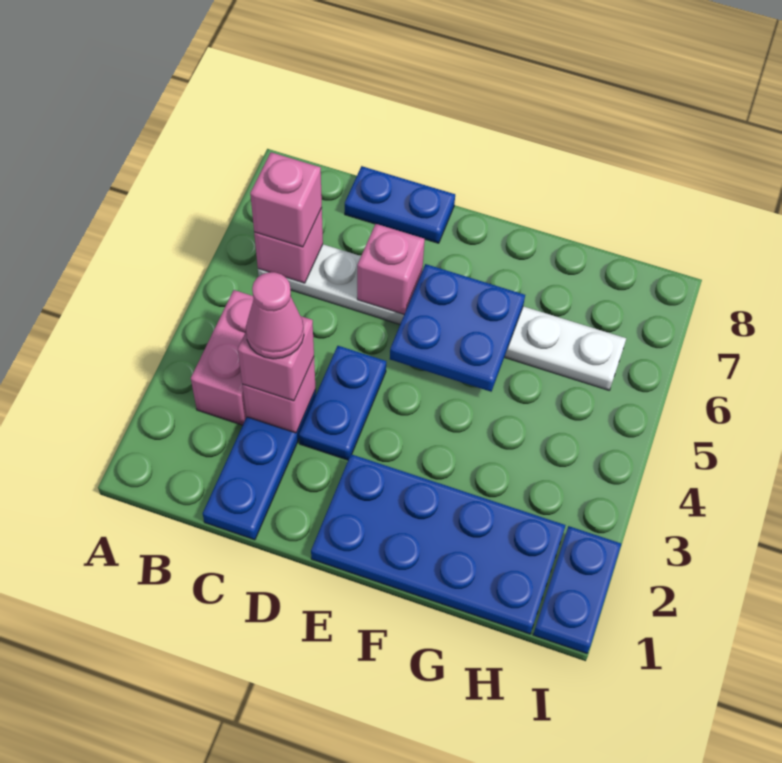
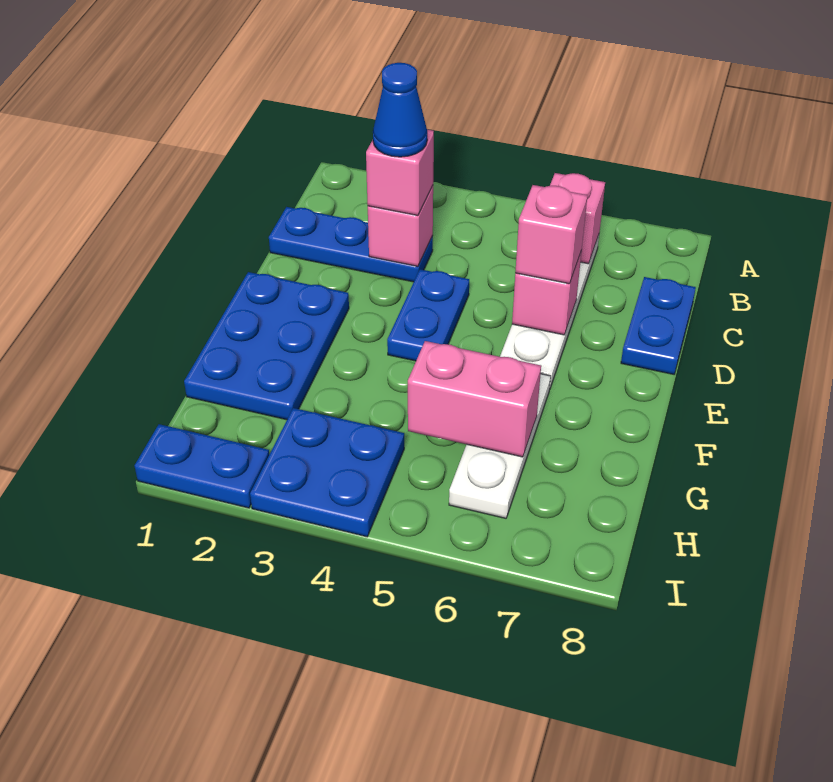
pink brick B3:B4 level 1 -> pink brick G5:G6 level 2
pink brick B6 level 3 -> pink brick D6 level 3
pink cone C3 level 4 -> blue cone C3 level 4
blue plate D3:D4 level 1 -> blue plate D4:E4 level 1
blue plate E1:H2 level 1 -> blue plate E1:G2 level 1
blue plate E5:F6 level 2 -> blue plate H3:I4 level 1

